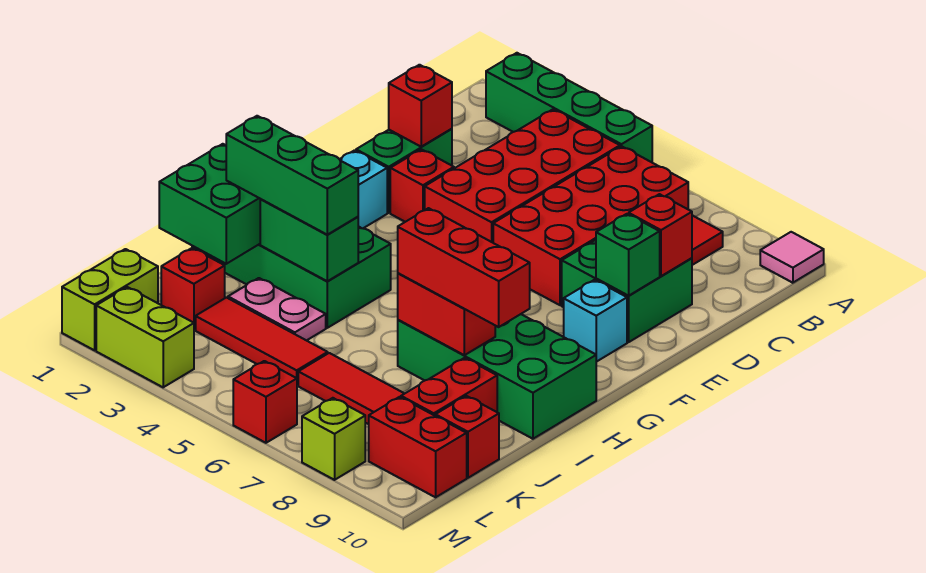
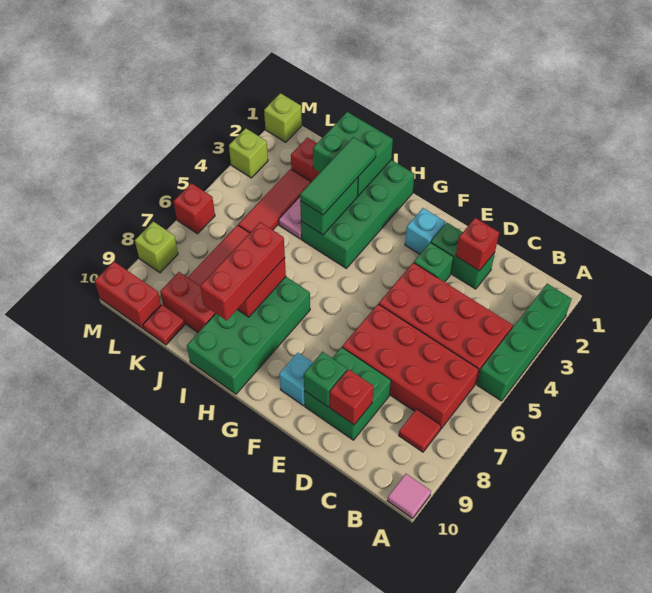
red brick E3 level 1 -> green brick E3 level 1
green brick I2:I4 level 3 -> green tile I2:I4 level 3
red brick K10 level 1 -> red plate K10 level 1
lime brick L1:M1 level 1 -> lime brick M1 level 1
red brick L9:L10 level 1 -> red brick L10:M10 level 1
lime brick M2:M3 level 1 -> lime brick M3 level 1

